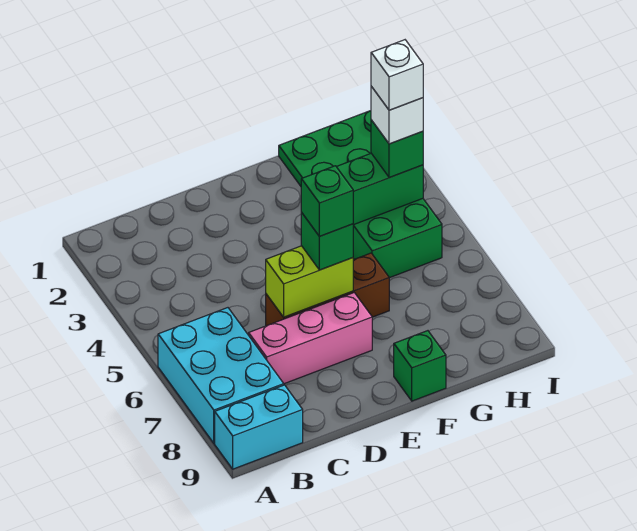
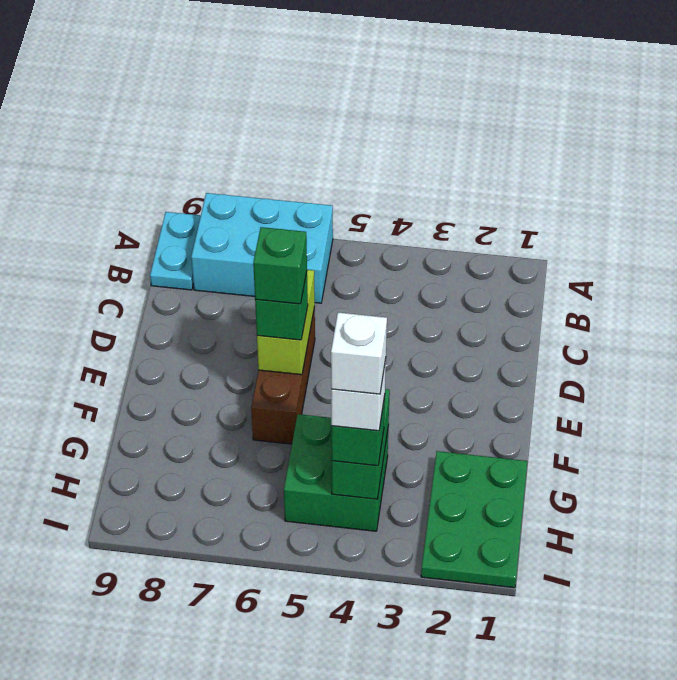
cyan brick A9:B9 level 1 -> cyan plate A9:B9 level 1
pink brick C7:E7 level 1 -> none
green brick F9 level 1 -> none

